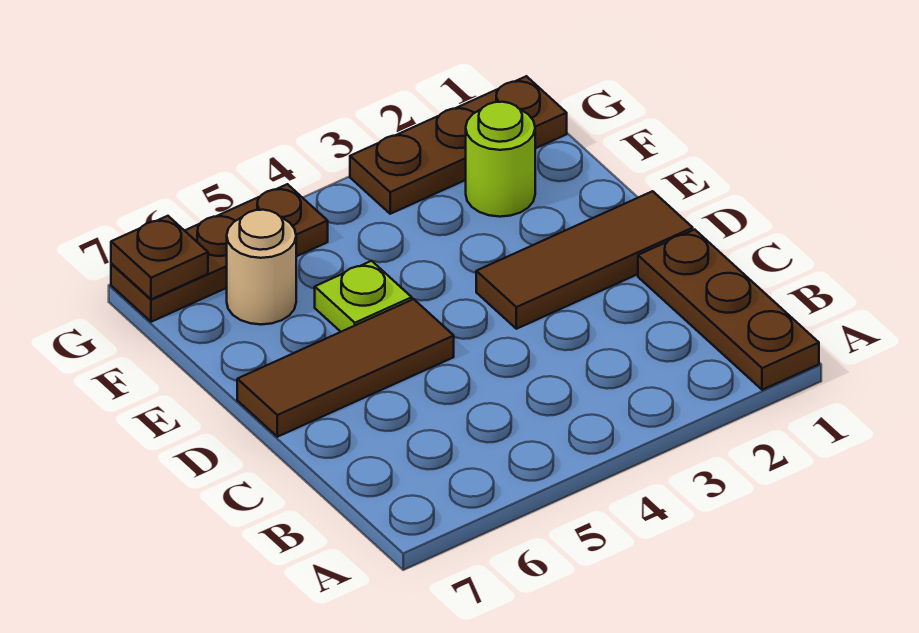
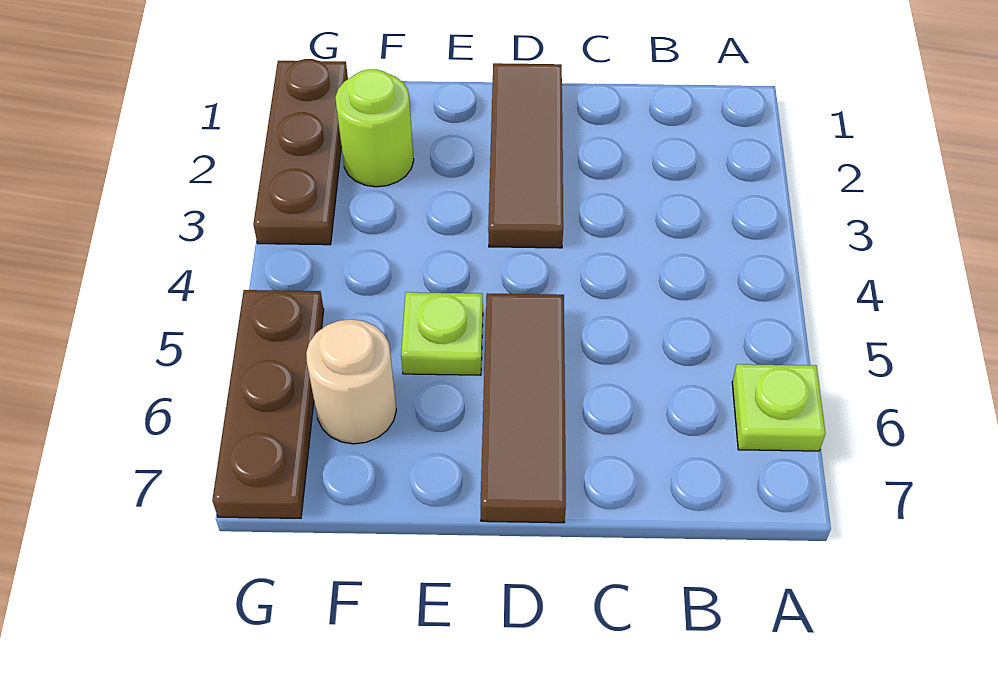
brown plate A1:C1 level 1 -> none
none -> lime plate A6 level 1
brown plate G7 level 2 -> none

